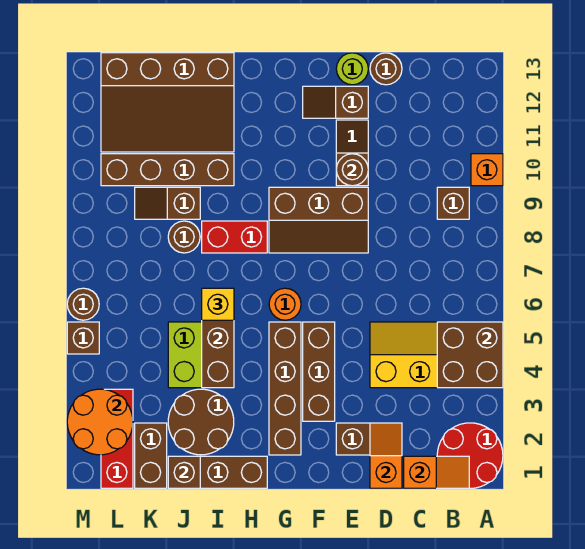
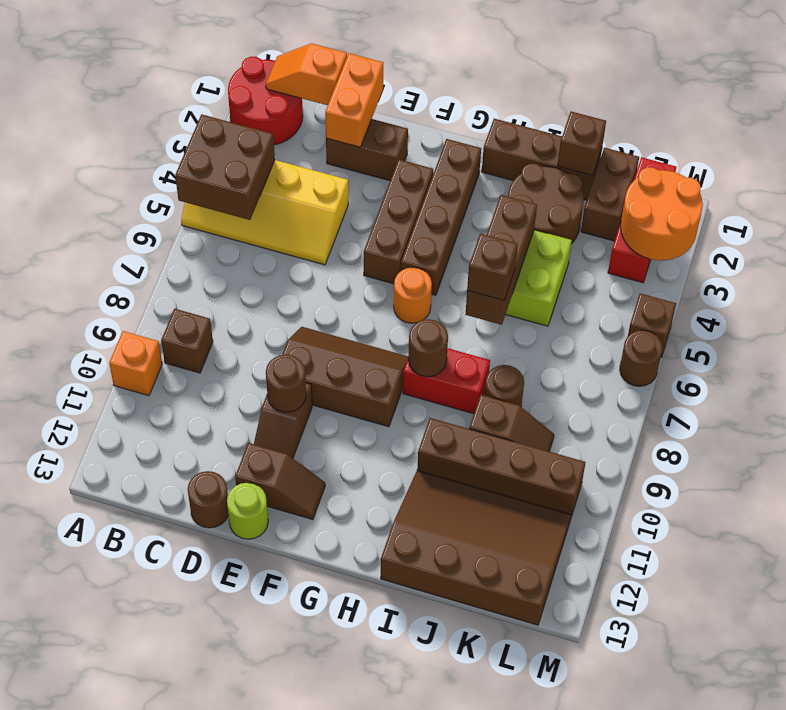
orange slope D1:D2 level 2 top 1 -> orange brick D1:D2 level 2
none -> brown round brick H8 level 2
yellow brick I6 level 3 -> brown brick I6 level 3

